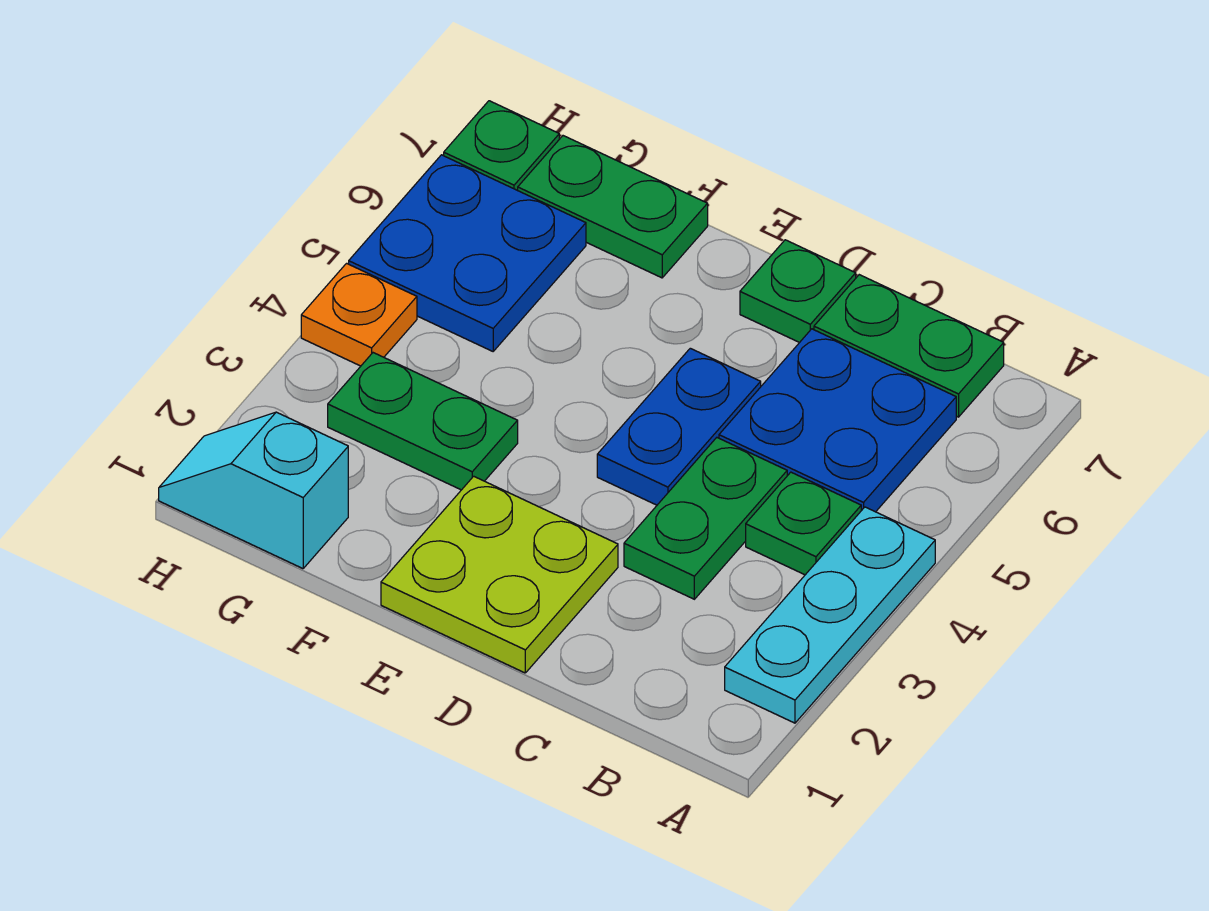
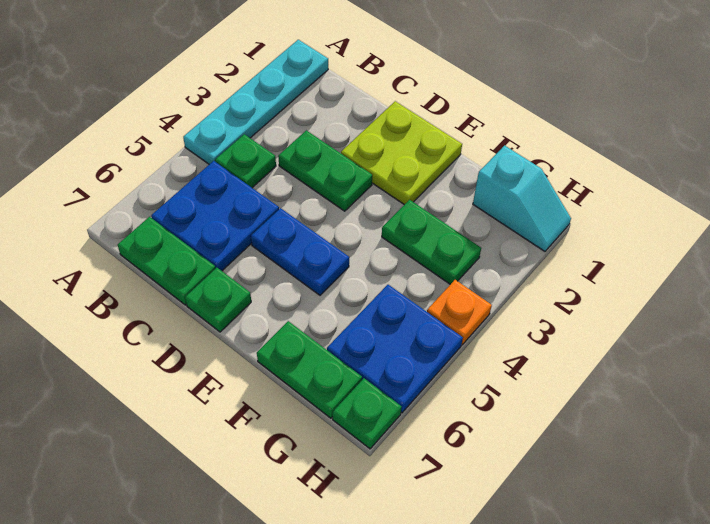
cyan plate A2:A4 level 1 -> cyan plate A1:A4 level 1
green plate C3:C4 level 1 -> green plate C3:D3 level 1
blue plate D4:D5 level 1 -> blue plate D5:E5 level 1

